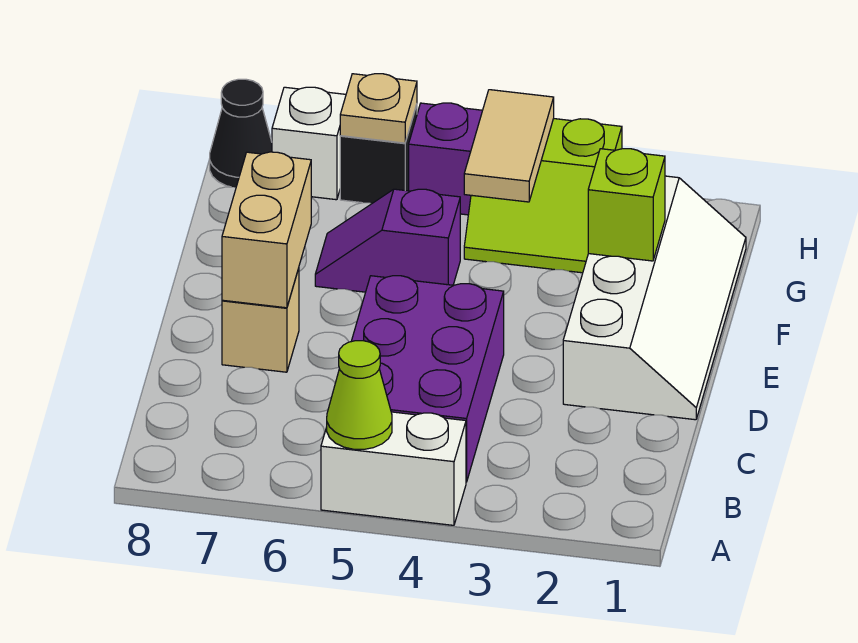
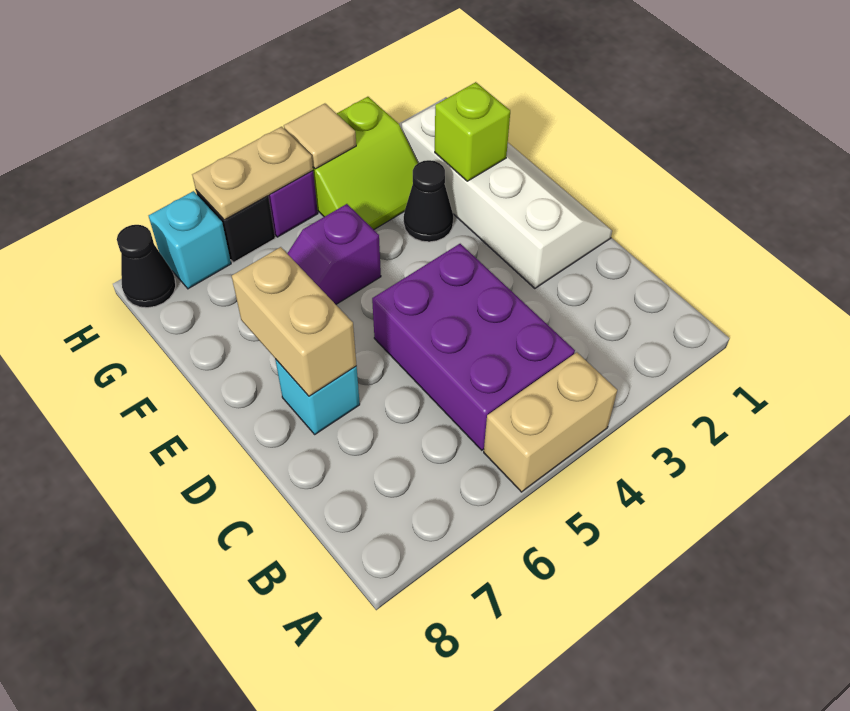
white brick A4:A5 level 1 -> tan brick A4:A5 level 1
lime cone A5 level 2 -> none
tan brick D7 level 1 -> cyan brick D7 level 1
none -> black cone F3 level 1
tan tile G4:H4 level 2 -> tan tile H4 level 2
tan plate H6 level 2 -> tan plate H5:H6 level 2
white brick H7 level 1 -> cyan brick H7 level 1

